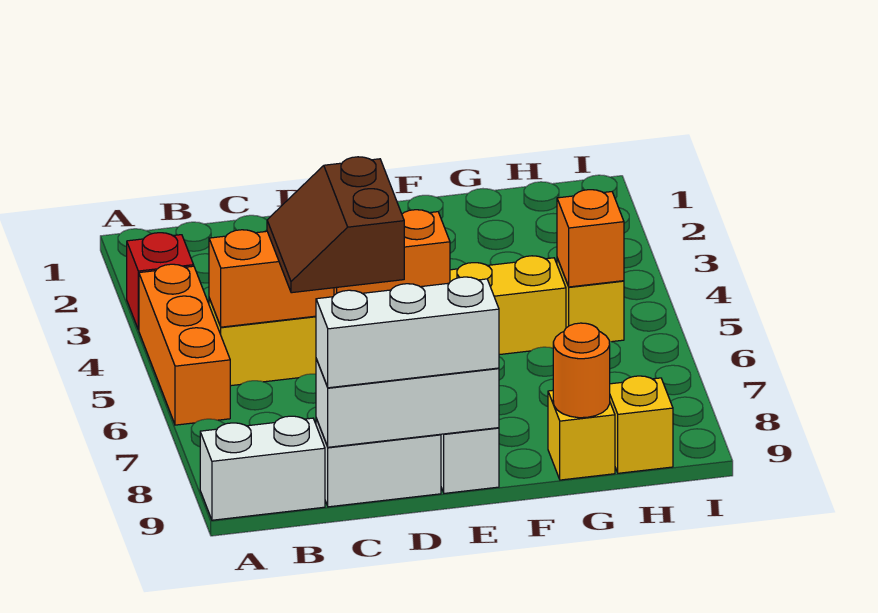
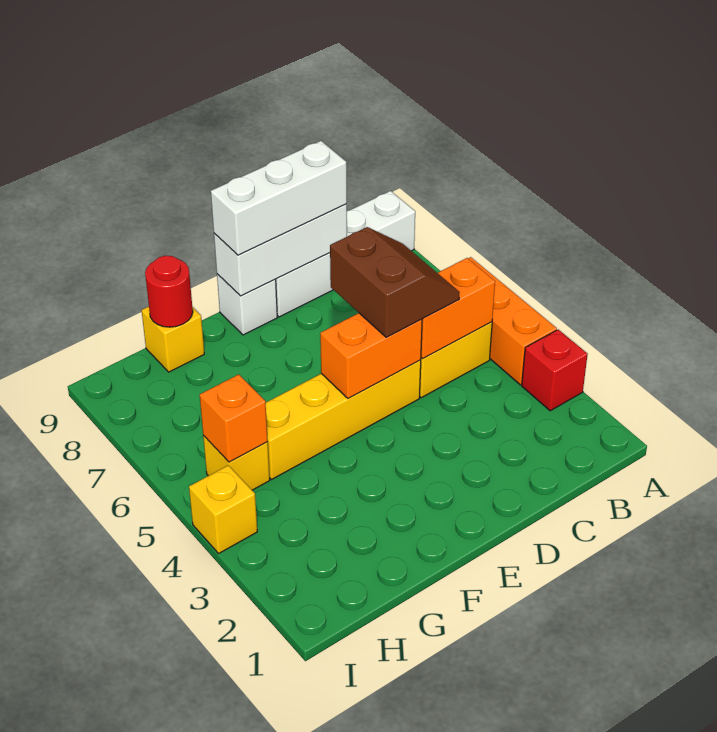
orange round brick G9 level 2 -> red round brick G9 level 2
yellow brick H9 level 1 -> yellow brick I4 level 1

